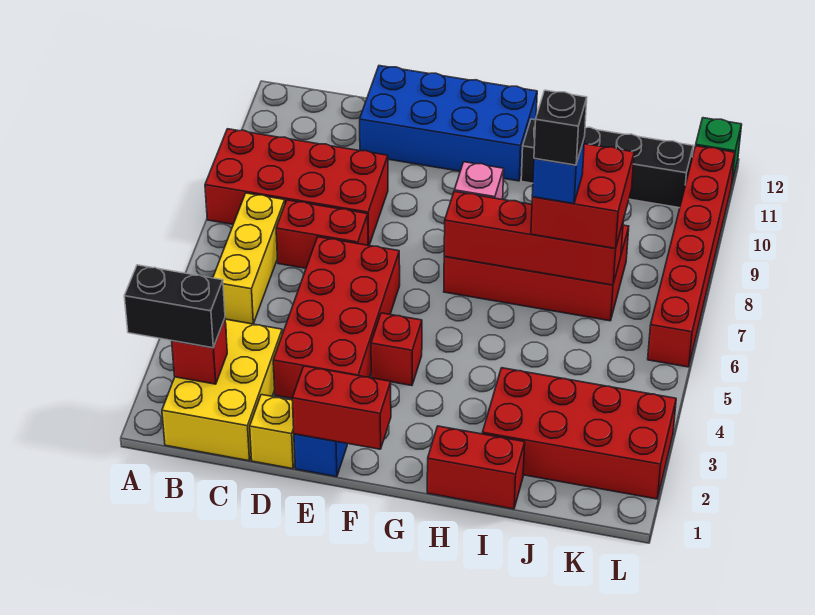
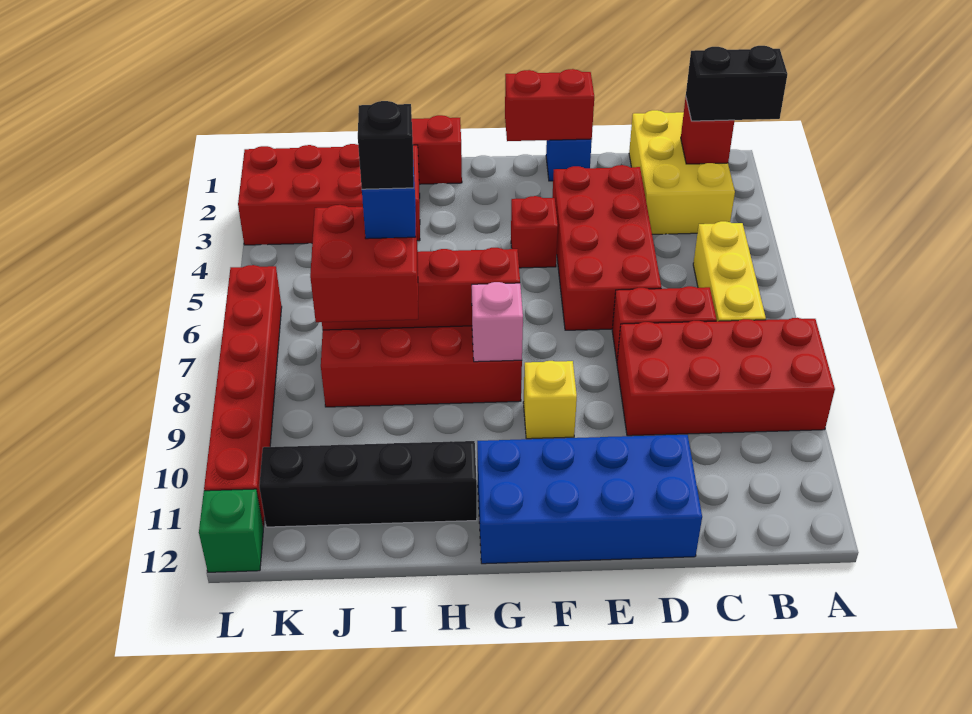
yellow brick D1 level 1 -> yellow brick F9 level 1

